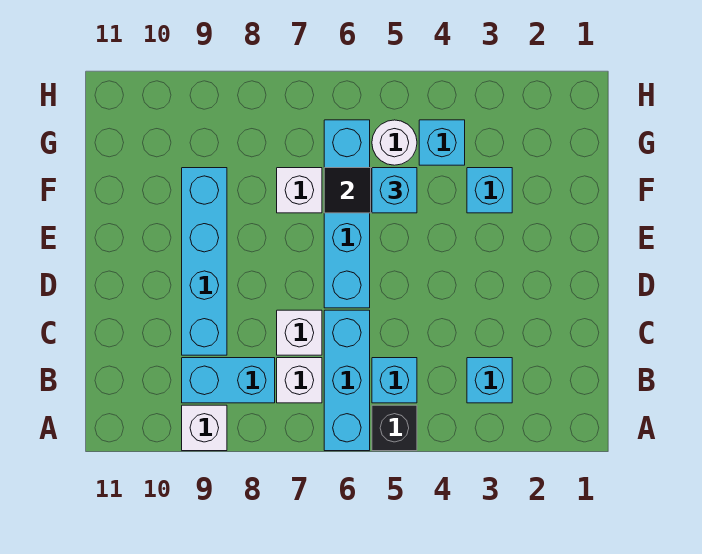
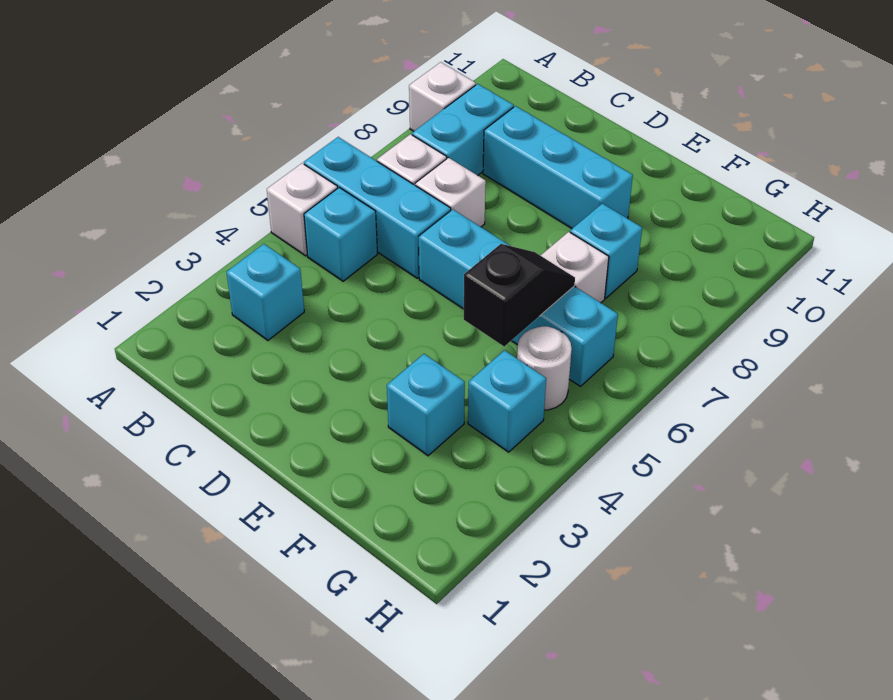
black brick A5 level 1 -> white brick A5 level 1
cyan brick C9:F9 level 1 -> cyan brick C9:E9 level 1
cyan brick F5 level 3 -> cyan brick F8 level 1

